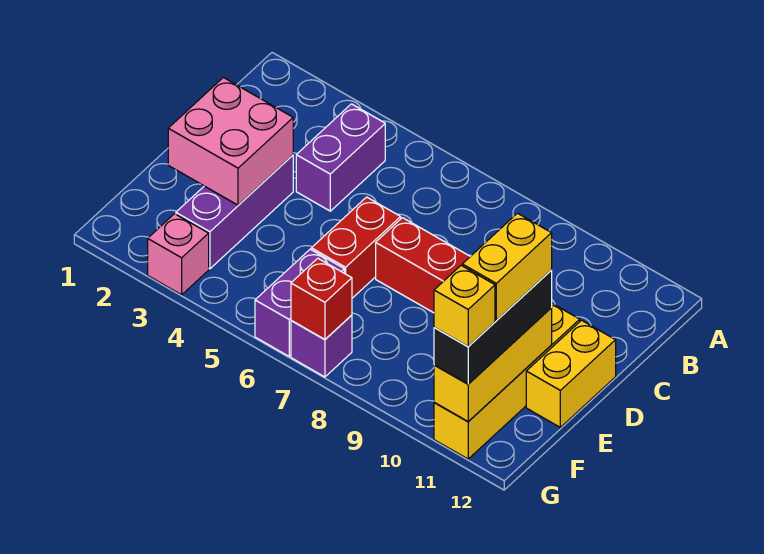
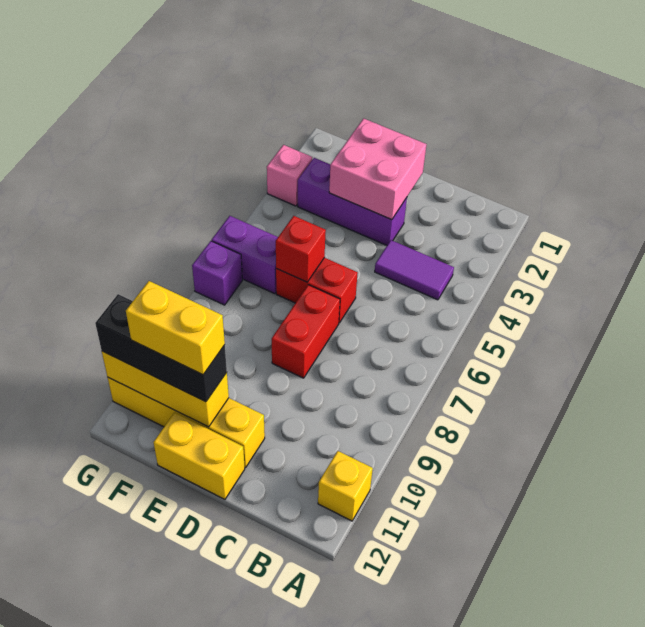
purple brick B4:C4 level 1 -> purple tile B4:C4 level 1
red brick G7 level 2 -> red brick E6 level 2
yellow brick G11 level 4 -> yellow brick A11 level 1

